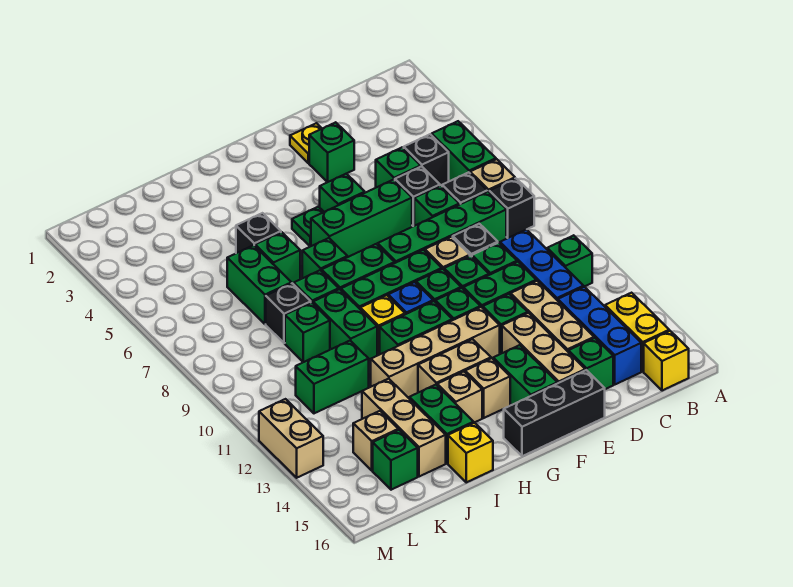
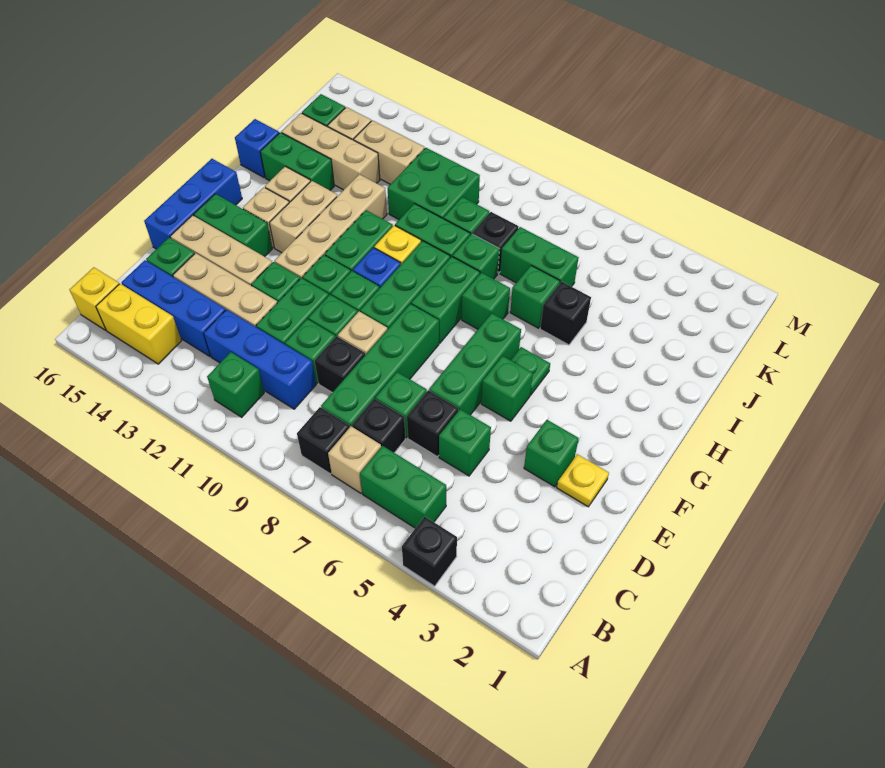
black brick C5 level 1 -> black brick A4 level 1
black brick E16:G16 level 1 -> blue brick E16:G16 level 1
yellow brick I16 level 1 -> blue brick I16 level 1
green brick J11:K11 level 1 -> green brick J10:K11 level 1
tan brick M12:M13 level 1 -> tan brick K12:K13 level 1

